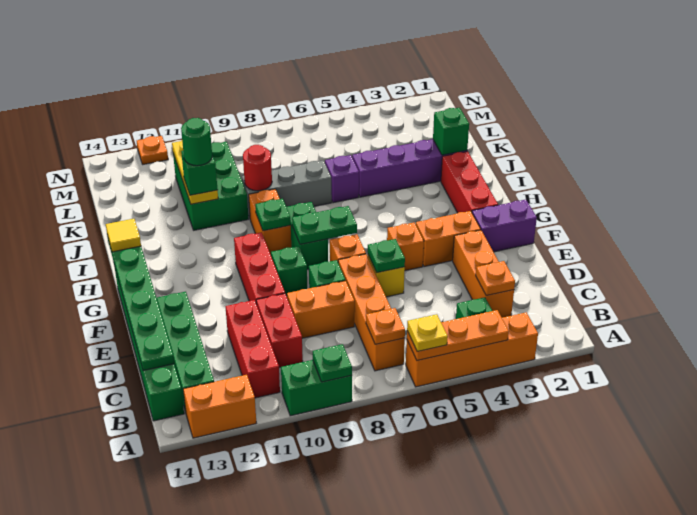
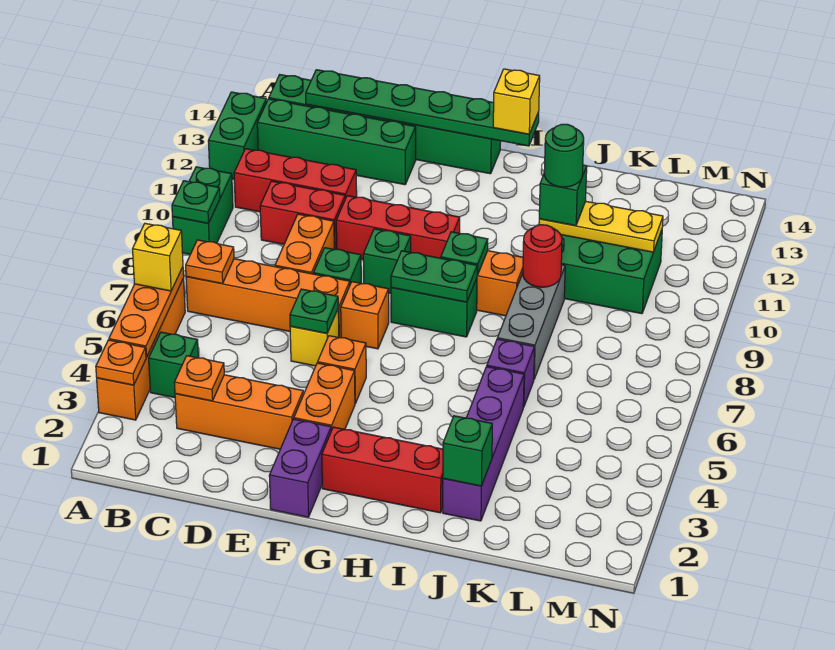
yellow plate A6 level 3 -> yellow brick A6 level 3
orange brick A12:A13 level 1 -> green brick A12:A13 level 1
green plate G7:G8 level 2 -> green plate G8:H8 level 2
yellow tile H14 level 3 -> yellow brick H14 level 3
orange plate N12 level 1 -> orange plate A3 level 2

